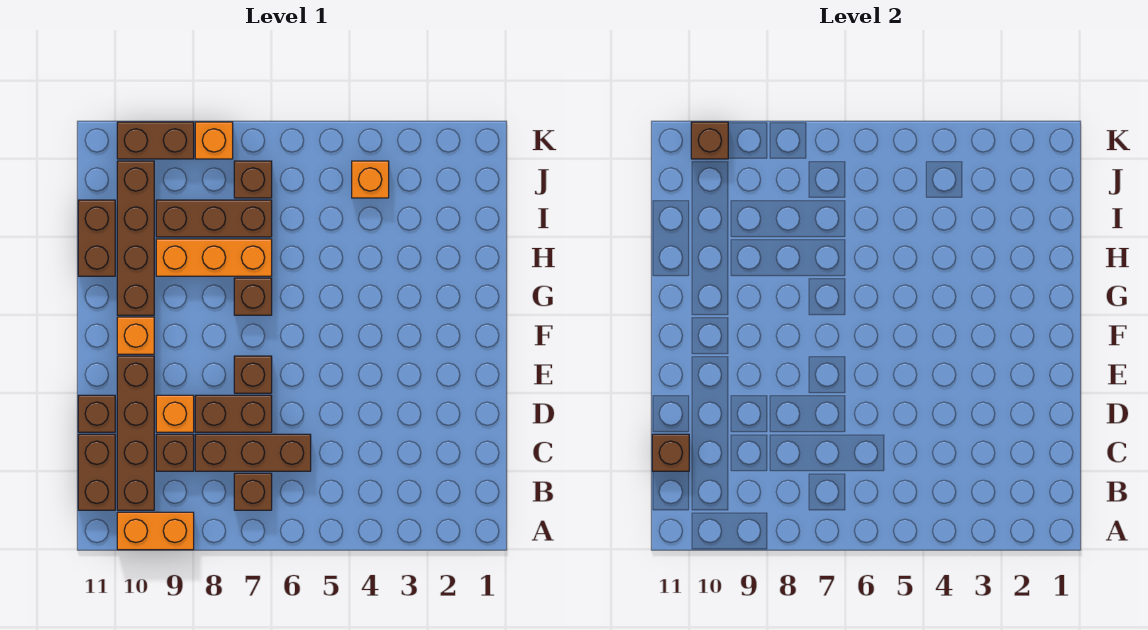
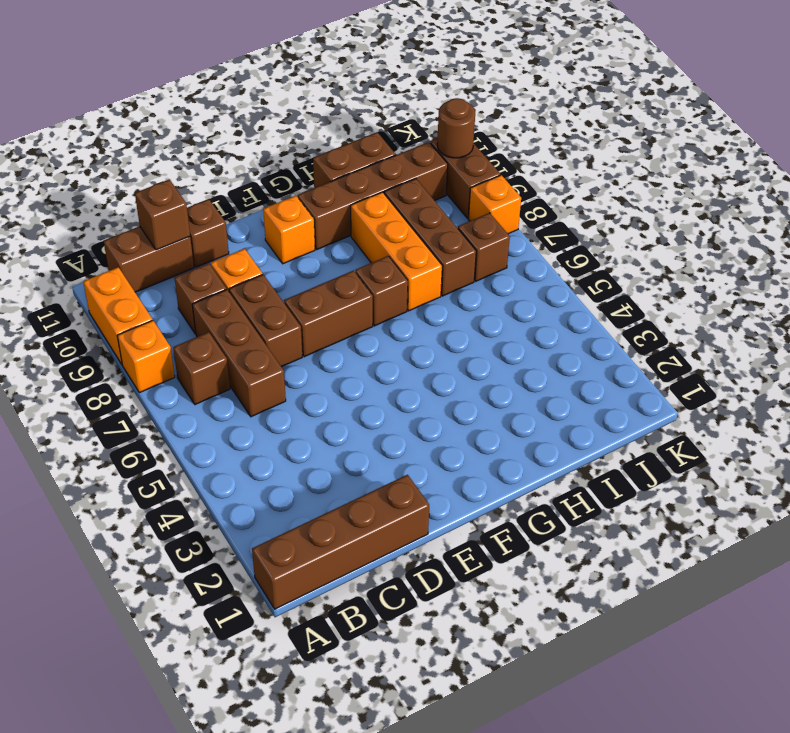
brown brick B10:E10 level 1 -> brown brick A1:D1 level 1
brown brick E7 level 1 -> brown brick E7:F7 level 1
orange brick J4 level 1 -> orange brick A8 level 1
brown brick K10 level 2 -> brown round brick K10 level 2

